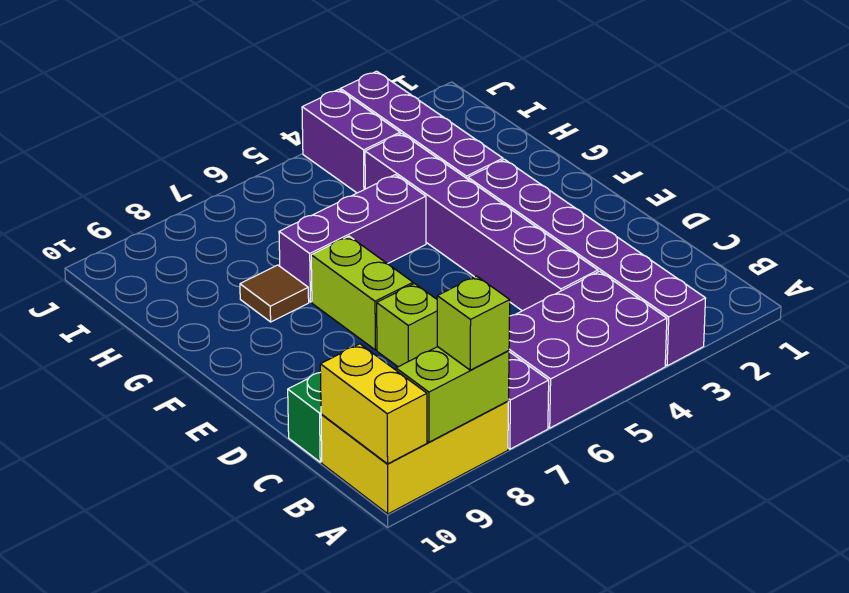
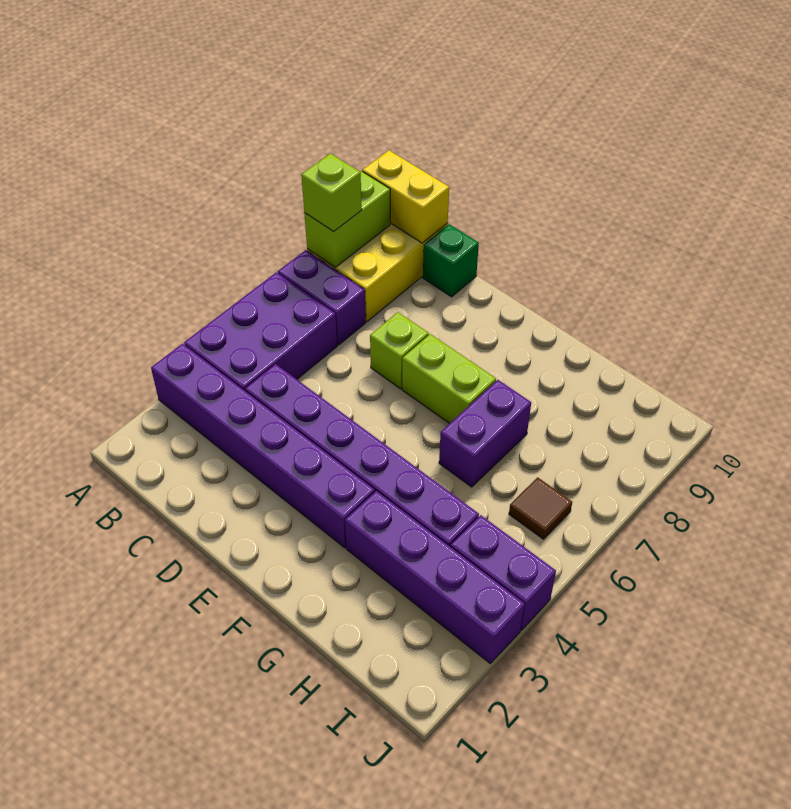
purple brick G5:G7 level 1 -> purple brick G6:G7 level 1
brown tile G8 level 1 -> brown tile I6 level 1

